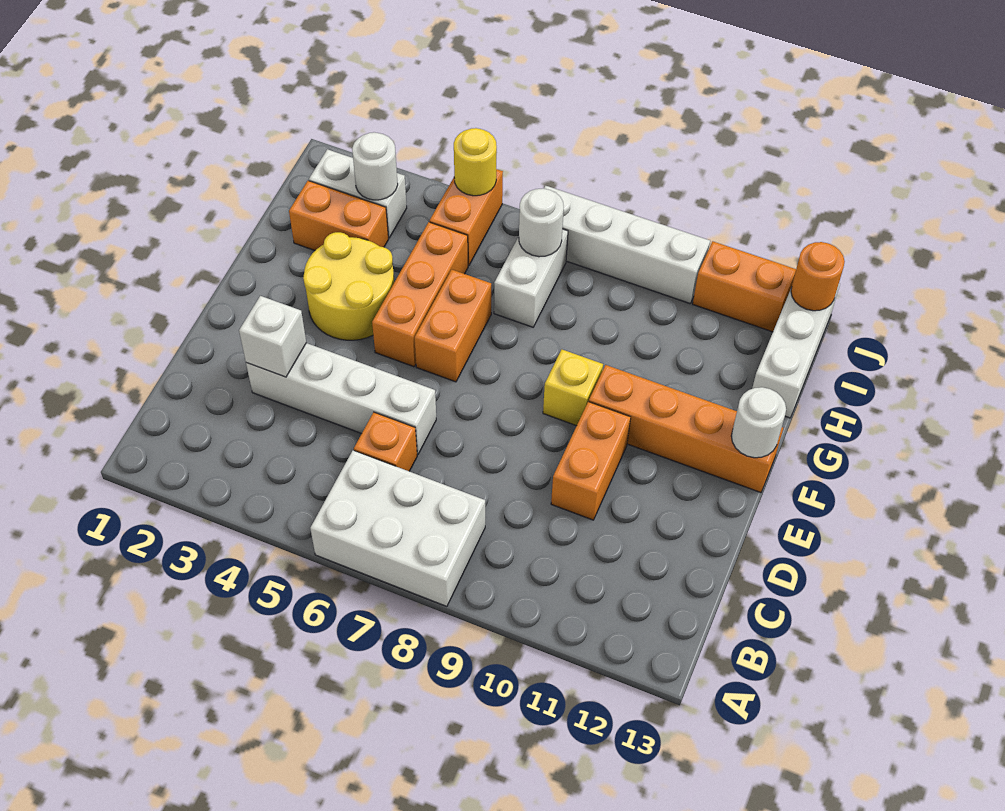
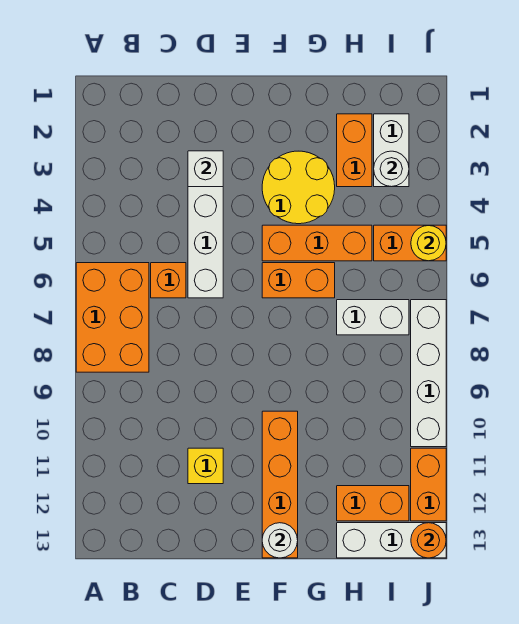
white brick A6:B8 level 1 -> orange brick A6:B8 level 1
orange brick D10:E10 level 1 -> orange brick H12:I12 level 1
yellow brick F9 level 1 -> yellow brick D11 level 1
white round brick I7 level 2 -> none

